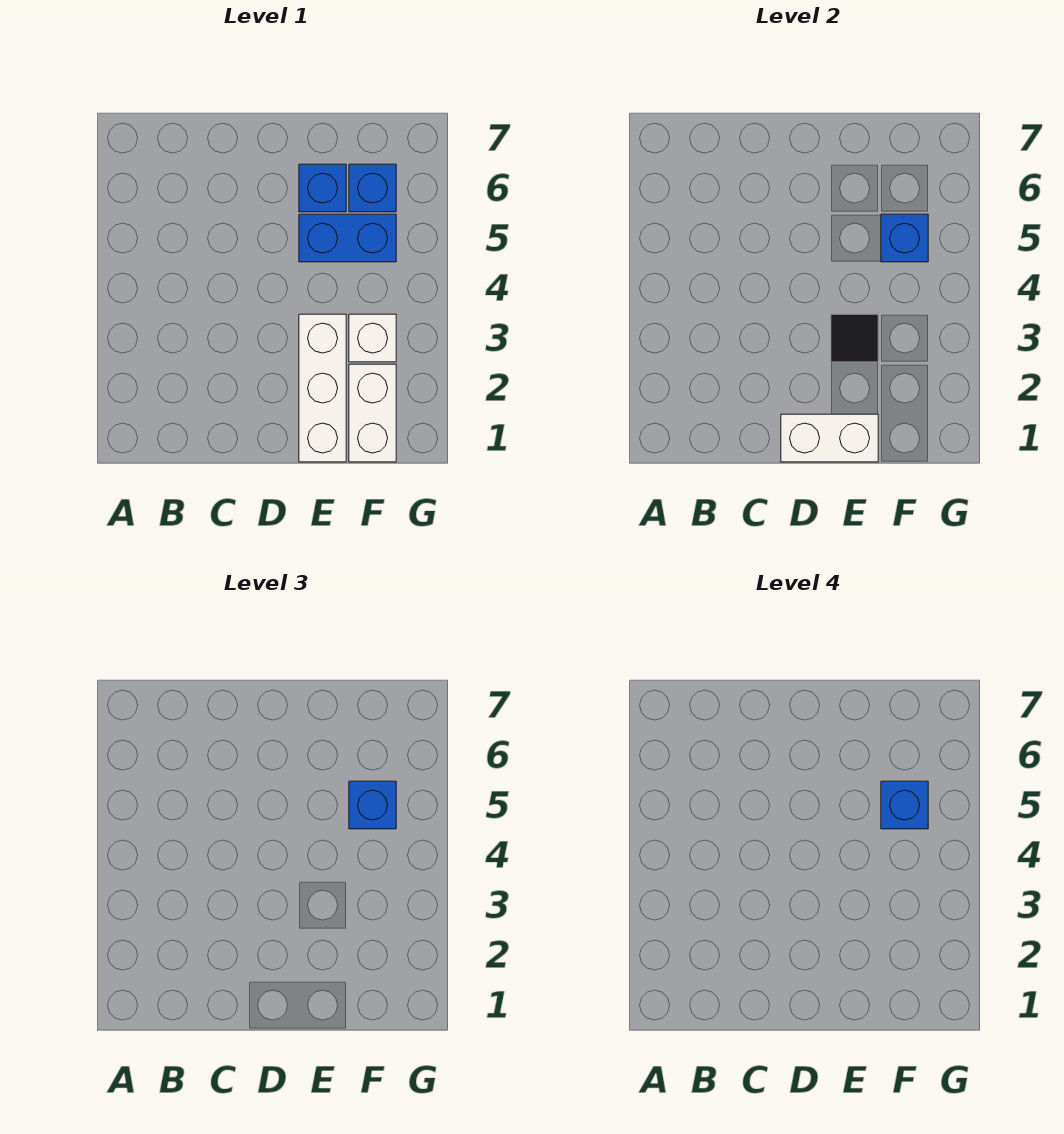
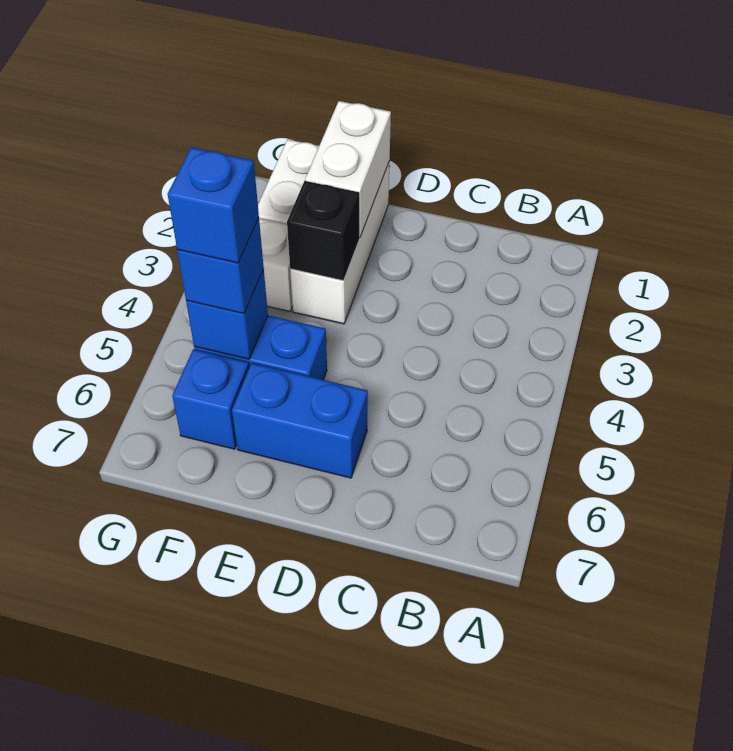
white brick D1:E1 level 2 -> white brick E1:E2 level 2
black tile E3 level 2 -> black brick E3 level 2
blue brick E6 level 1 -> blue brick D6:E6 level 1

